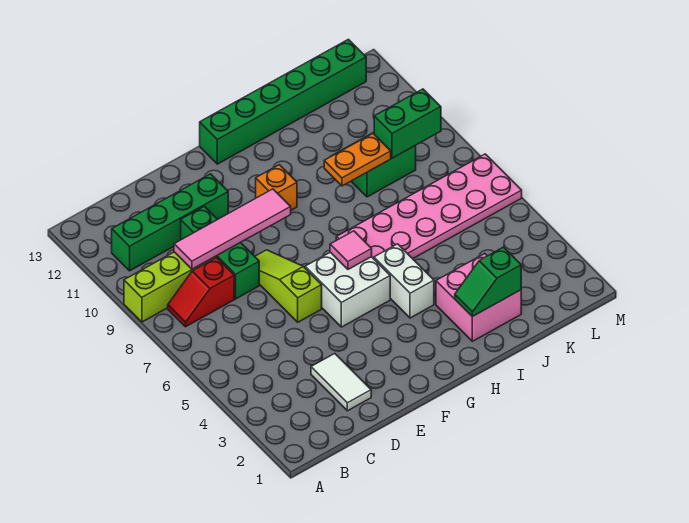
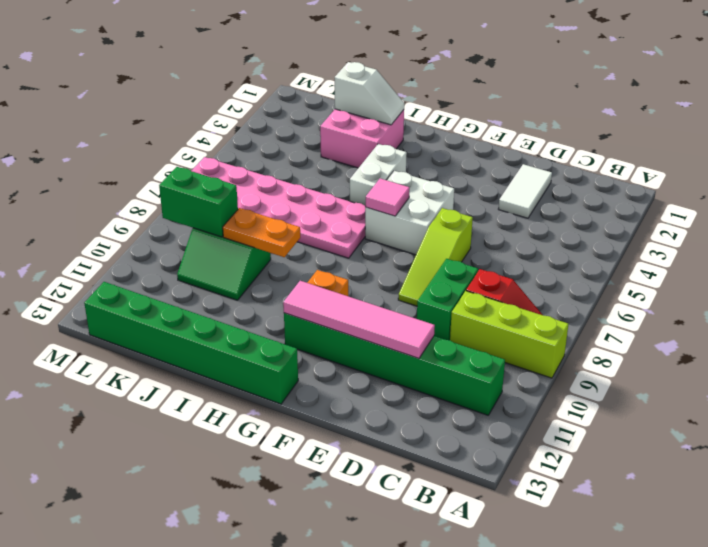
green brick B11:E11 level 1 -> green brick B11:G11 level 1
pink tile C9:F9 level 2 -> pink tile D11:G11 level 2
green brick D8:D10 level 1 -> green brick D8:D9 level 1
green slope I2:J2 level 2 top J -> white slope I2:J2 level 2 top J

